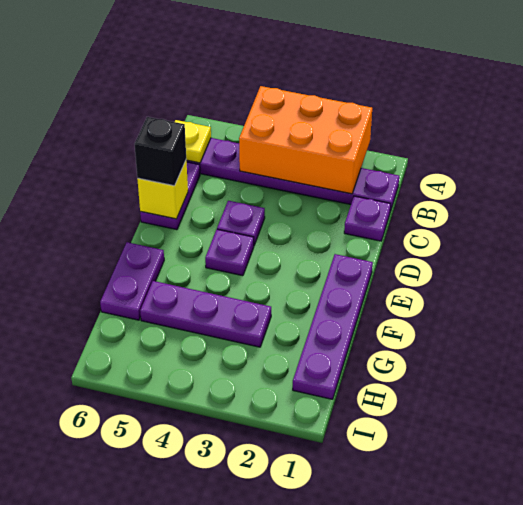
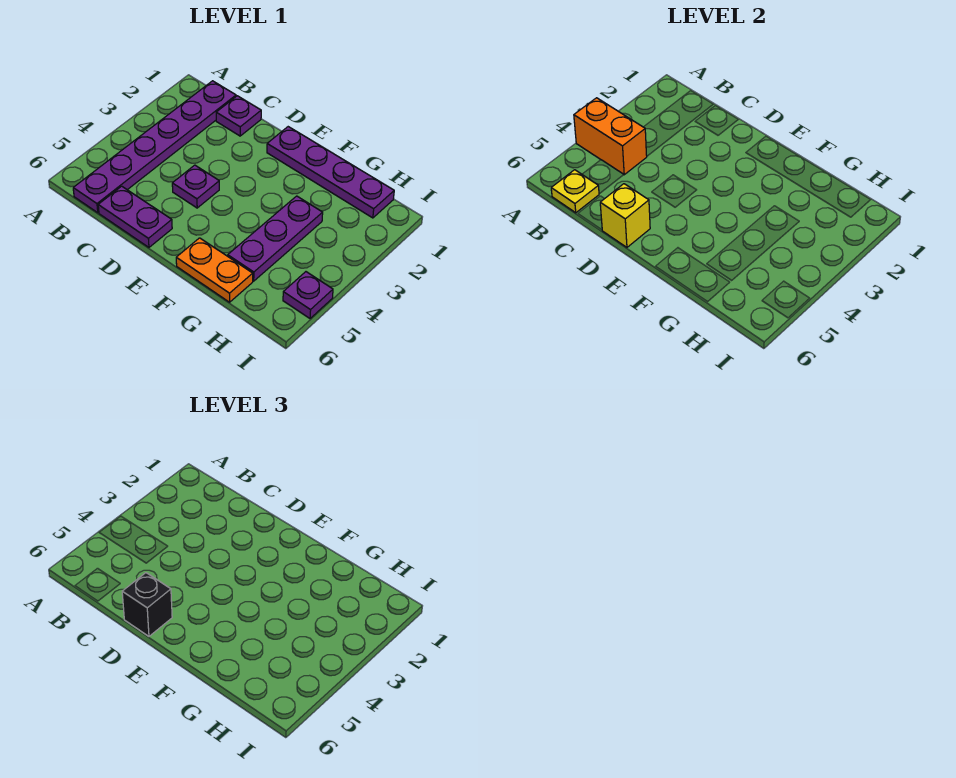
orange brick A2:B4 level 2 -> orange brick A4:B4 level 2
purple plate E4 level 1 -> purple plate I5 level 1
purple plate F6:G6 level 1 -> orange plate F6:G6 level 1

